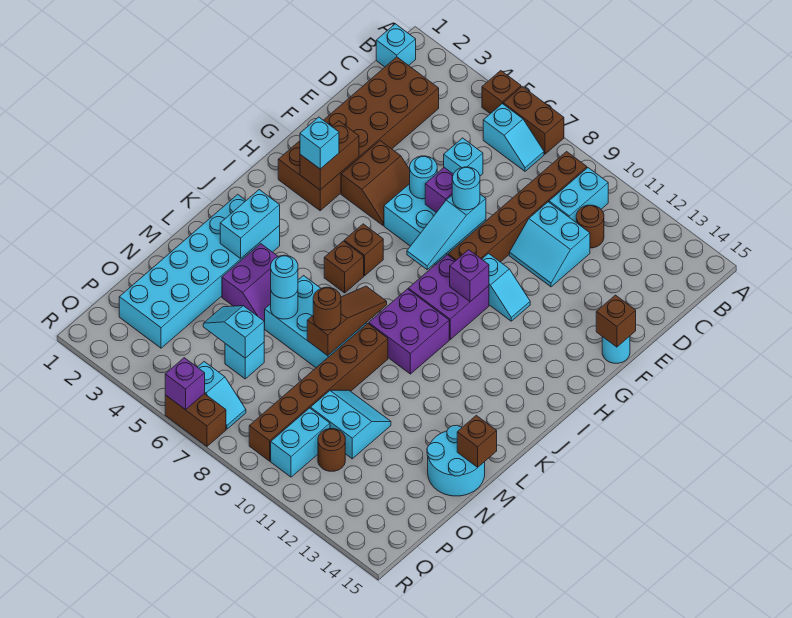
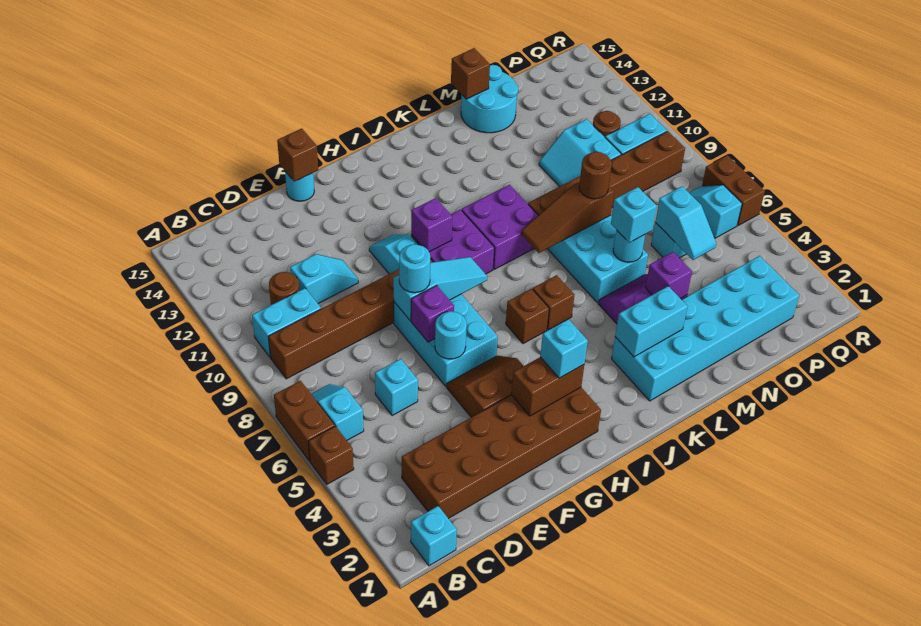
cyan slope D10:E11 level 1 top D -> cyan slope D11:E11 level 1 top D
cyan round brick M6 level 3 -> cyan brick M6 level 3
purple brick R6 level 2 -> purple brick M4 level 2

